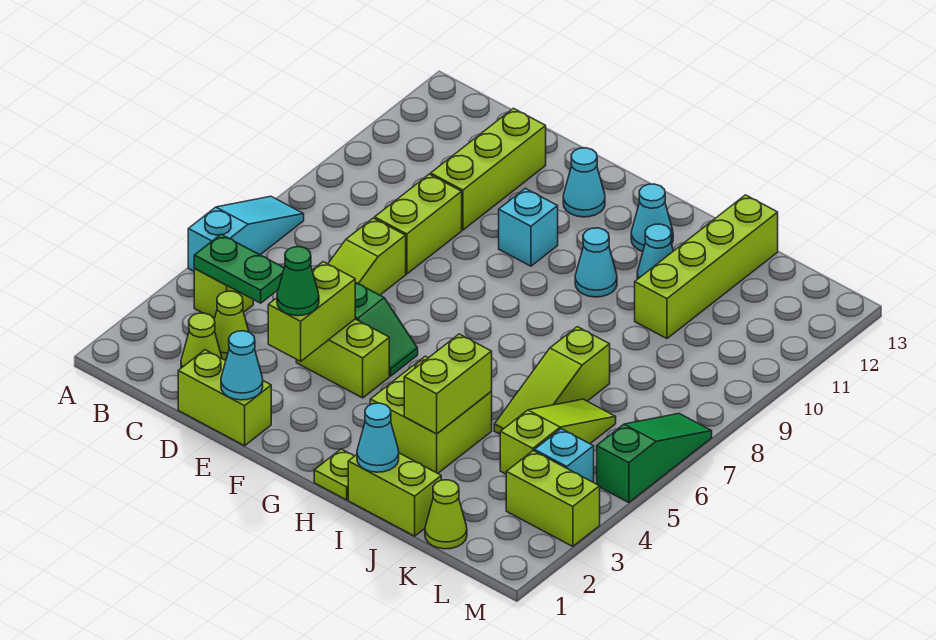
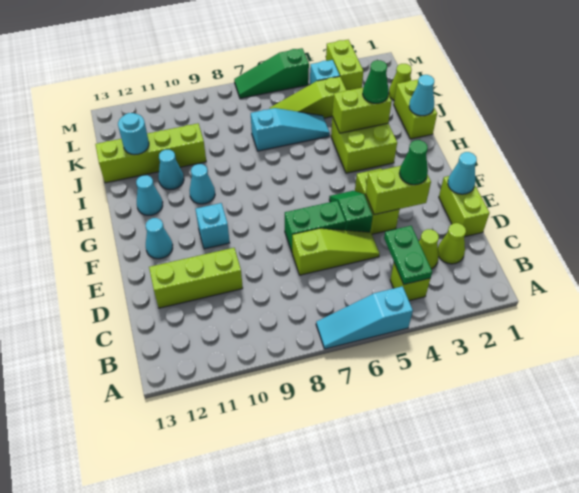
lime brick D8:D9 level 1 -> none
none -> green brick E6:E7 level 1
lime plate H1 level 1 -> none
none -> green cone I3 level 3
lime slope J5:J7 level 1 top 7 -> cyan slope J5:J7 level 1 top 7
none -> cyan round brick J12 level 2

